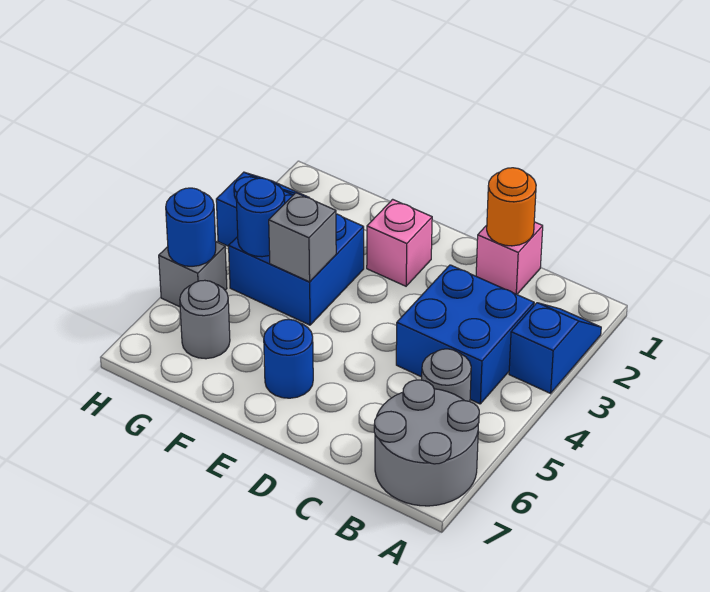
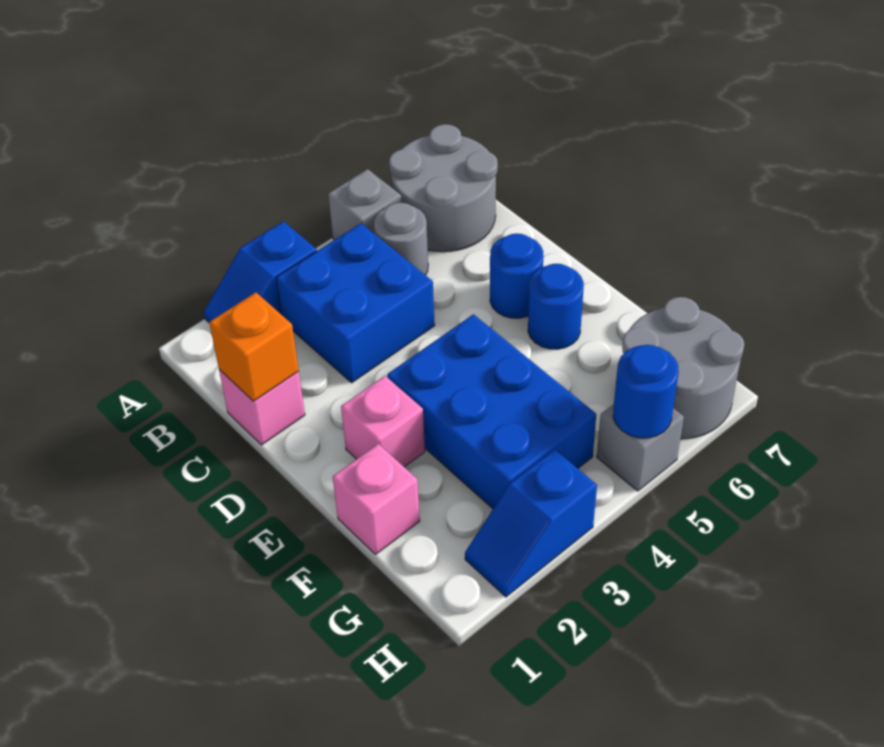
orange round brick C1 level 2 -> orange brick C1 level 2
none -> pink brick F1 level 1
blue brick F3:G4 level 1 -> blue brick E3:G4 level 1
grey brick F4 level 2 -> grey brick A5 level 1
blue round brick G4 level 2 -> blue round brick D6 level 1
grey round brick G6 level 1 -> grey round brick G6:H7 level 1

